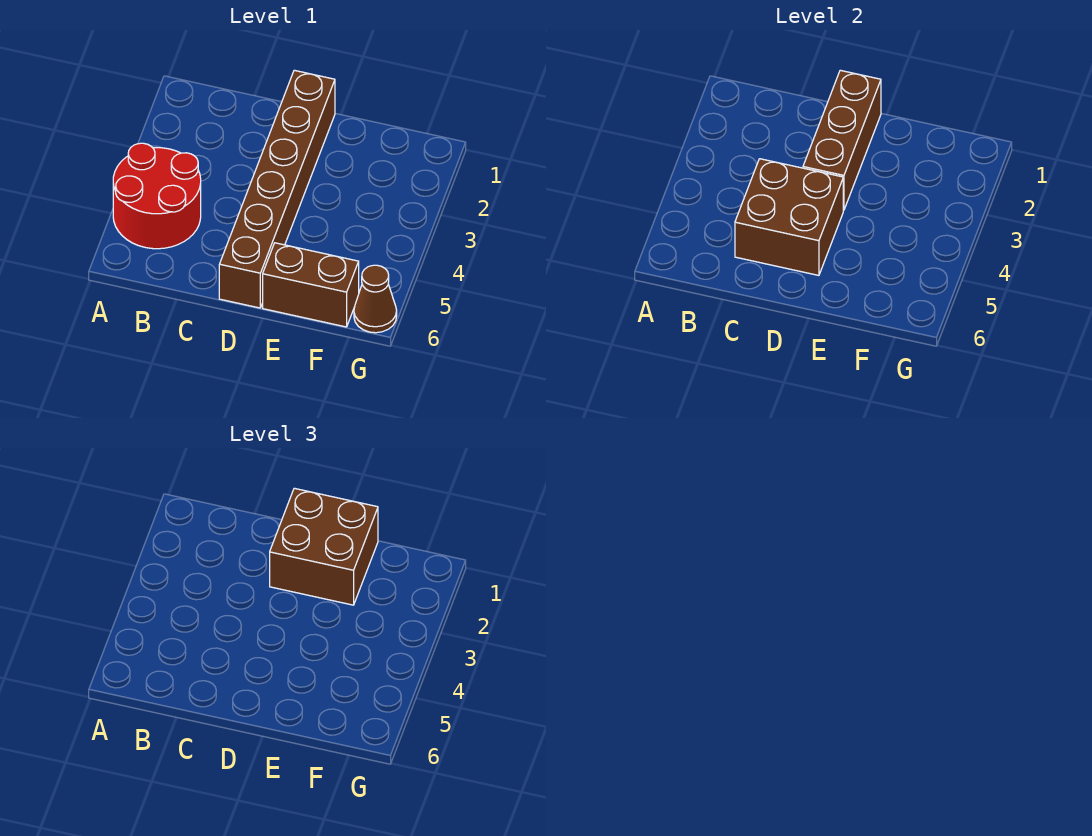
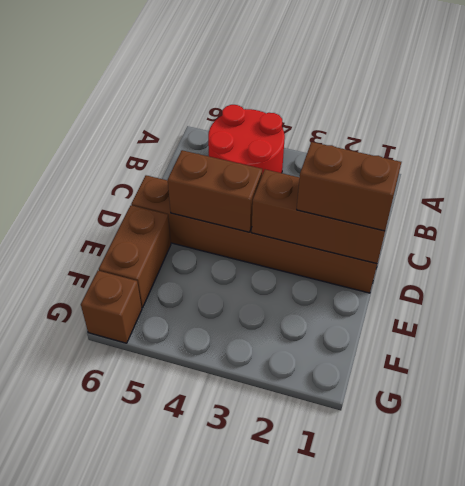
brown brick C4:D5 level 2 -> brown brick D4:D5 level 2
brown brick D1:E2 level 3 -> brown brick D1:D2 level 3
brown cone G6 level 1 -> brown brick G6 level 1

